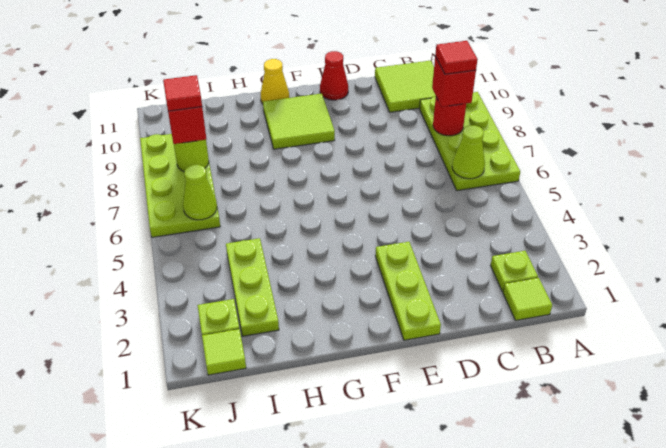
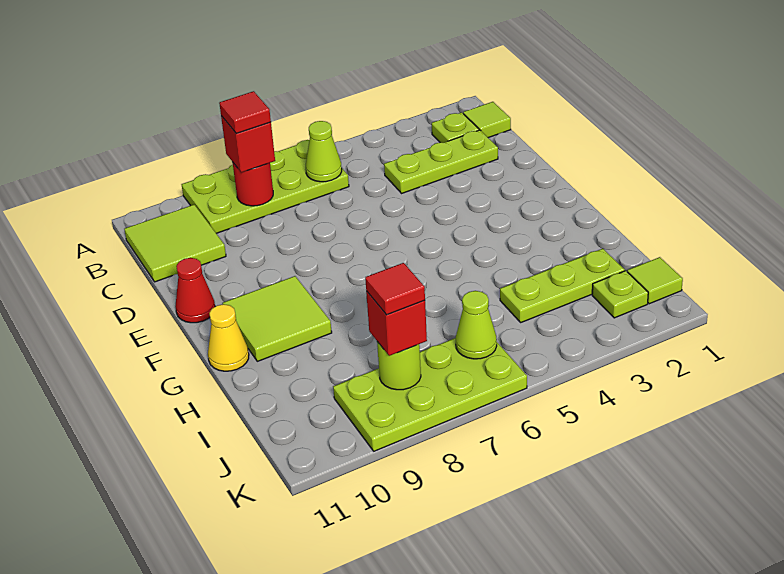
lime plate E1:E3 level 1 -> lime plate C2:C4 level 1

